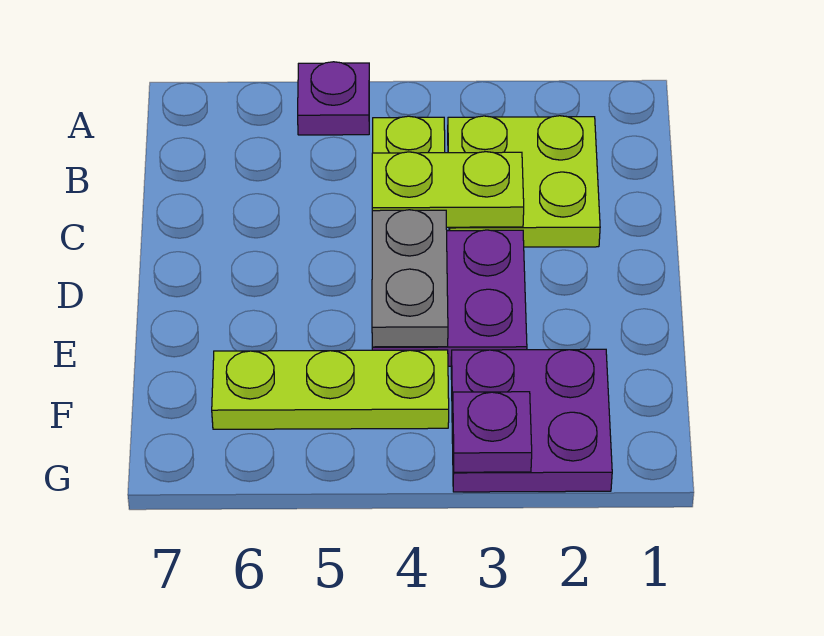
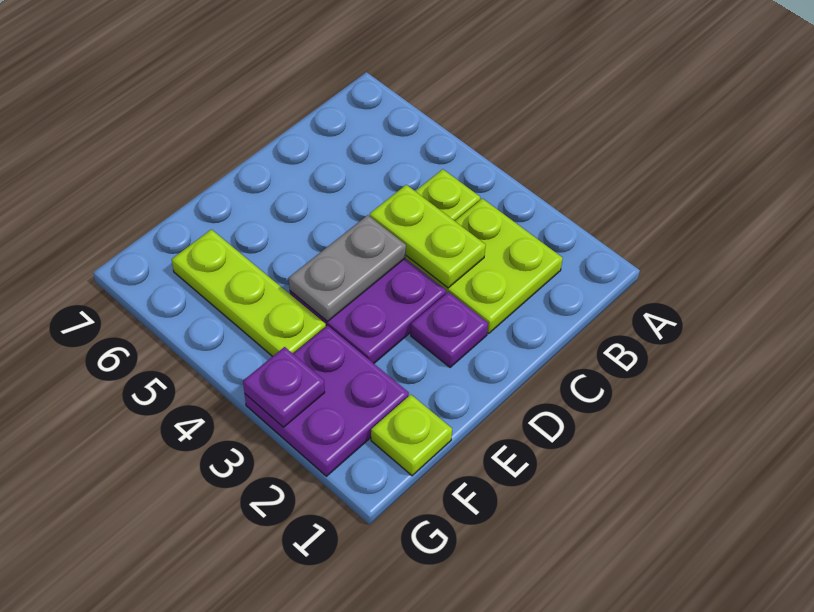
purple plate A5 level 1 -> purple plate D2 level 1
none -> lime plate F1 level 1

